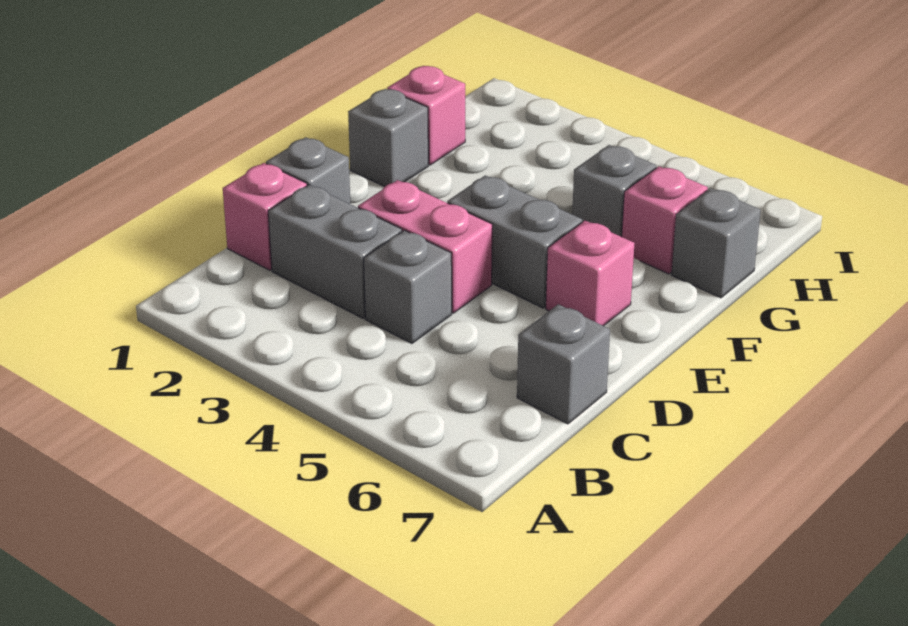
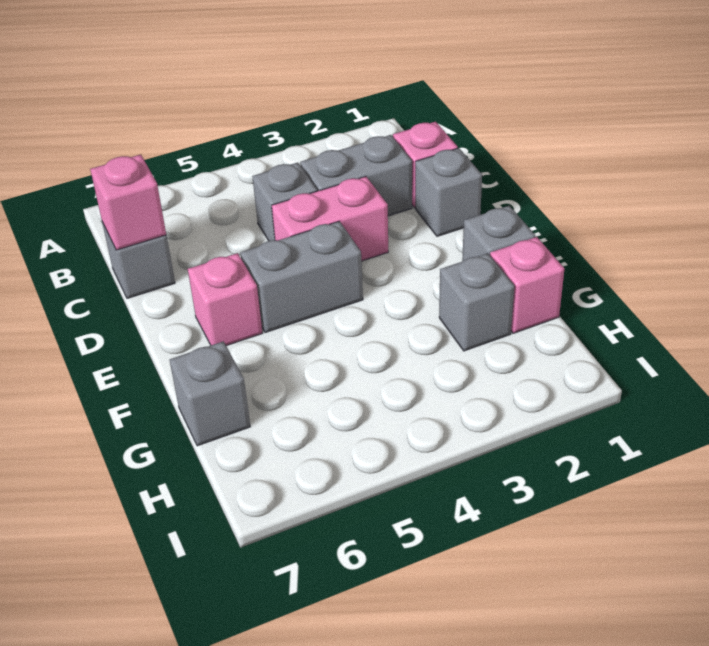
grey brick G5 level 1 -> grey brick G2 level 1
pink brick G6 level 1 -> pink brick C7 level 2

